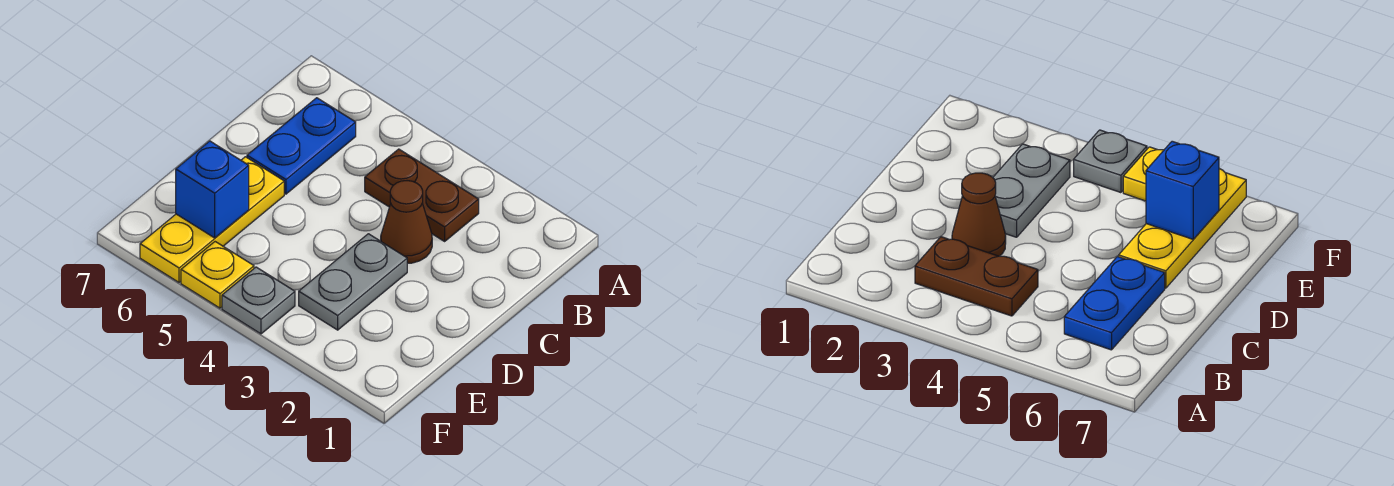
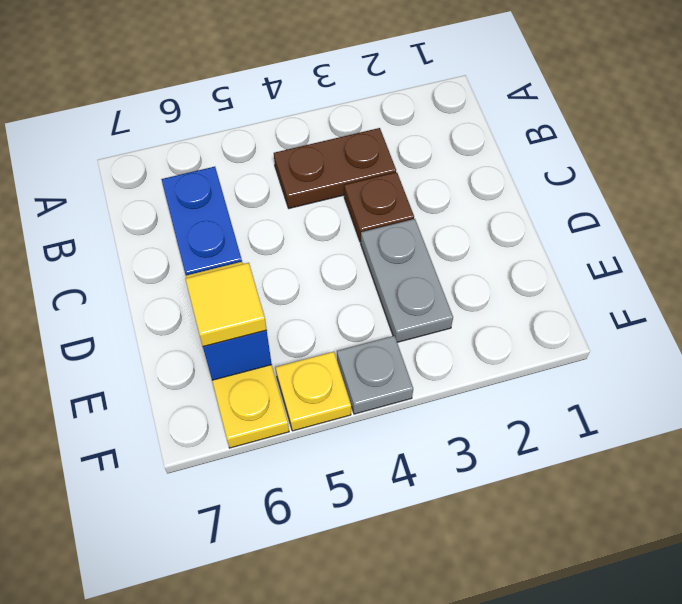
brown cone C3 level 1 -> brown plate C3 level 1
none -> yellow tile E6 level 3

